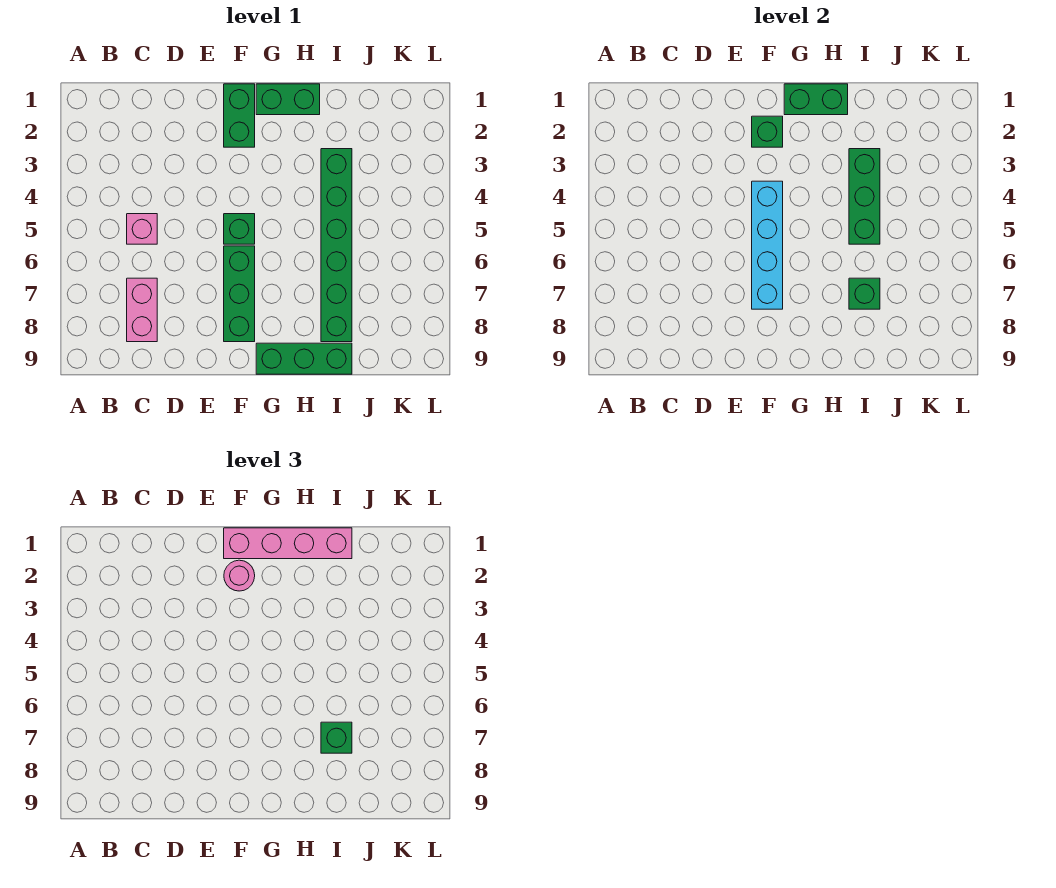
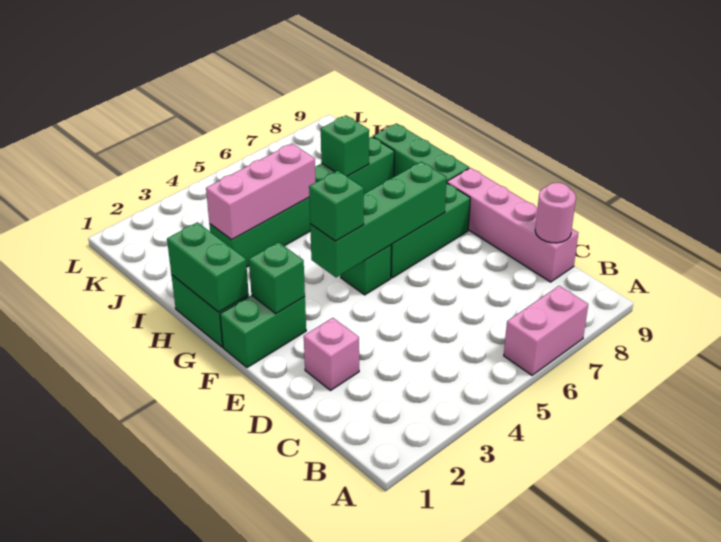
pink brick C5 level 1 -> pink brick D2 level 1
pink brick C7:C8 level 1 -> pink brick A6:A7 level 1
pink brick F1:I1 level 3 -> pink brick C9:F9 level 1
pink round brick F2 level 3 -> pink round brick C9 level 2
cyan brick F4:F7 level 2 -> green brick F4:F7 level 2
green brick I3:I5 level 2 -> pink brick I3:I5 level 2
green brick I7 level 3 -> green brick F4 level 3

